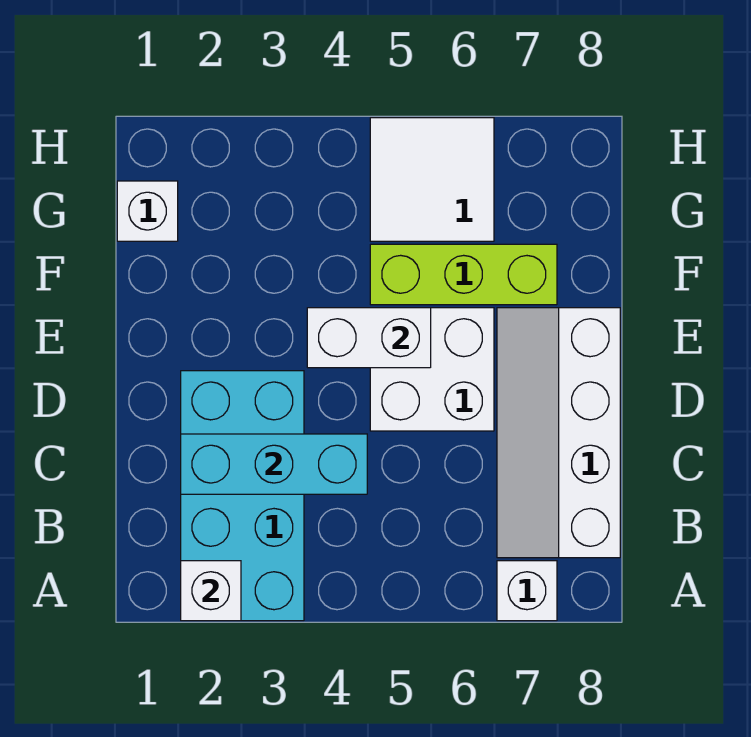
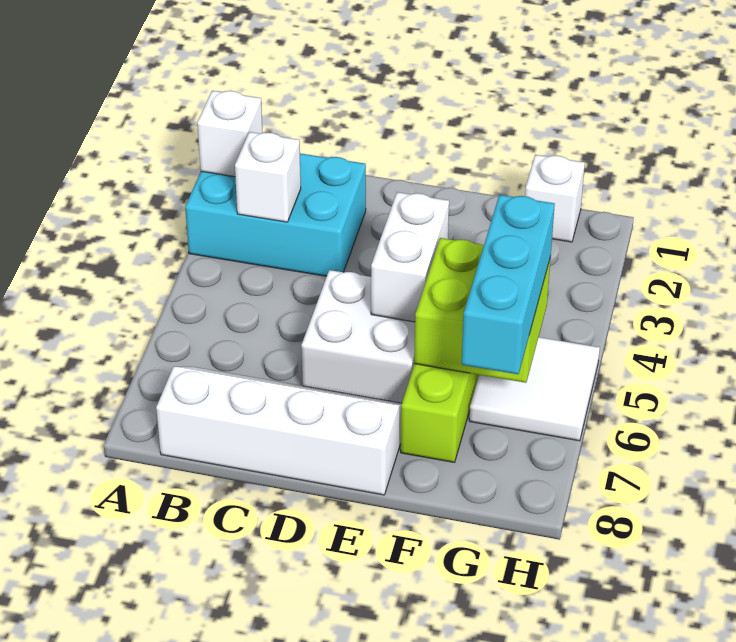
cyan brick A2:D3 level 1 -> cyan brick A2:C3 level 1
white brick A7 level 1 -> white brick B3 level 2
cyan brick C2:C4 level 2 -> cyan brick G5:G7 level 3
none -> lime brick F5:G6 level 2

